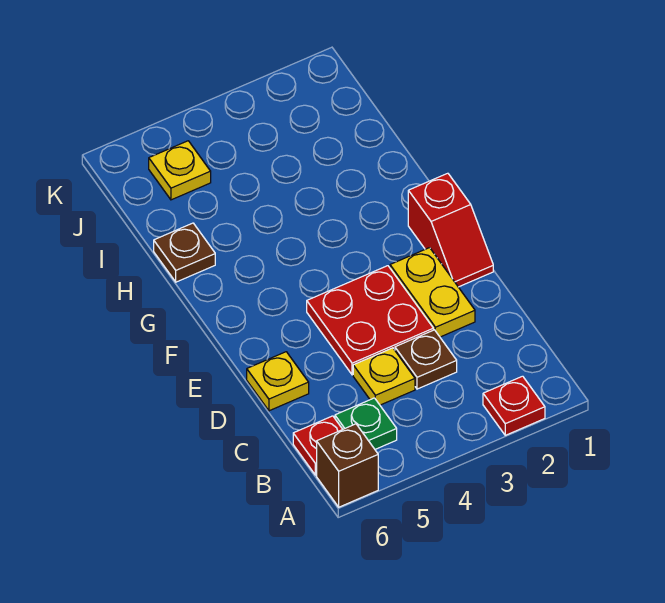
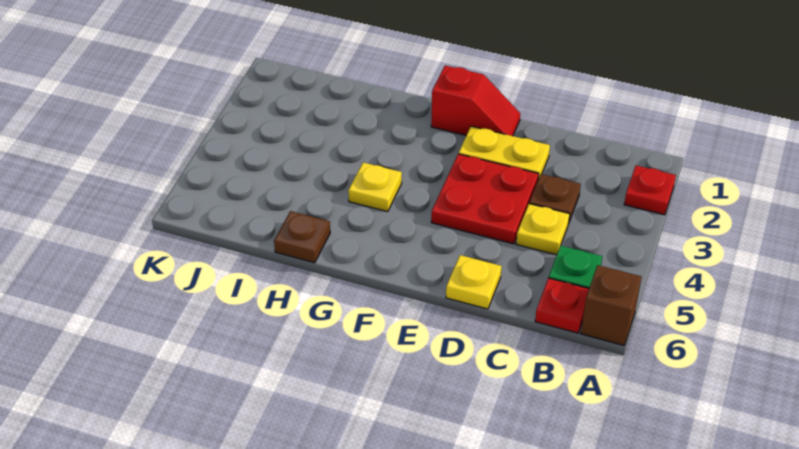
yellow plate J5 level 1 -> yellow plate G4 level 1

